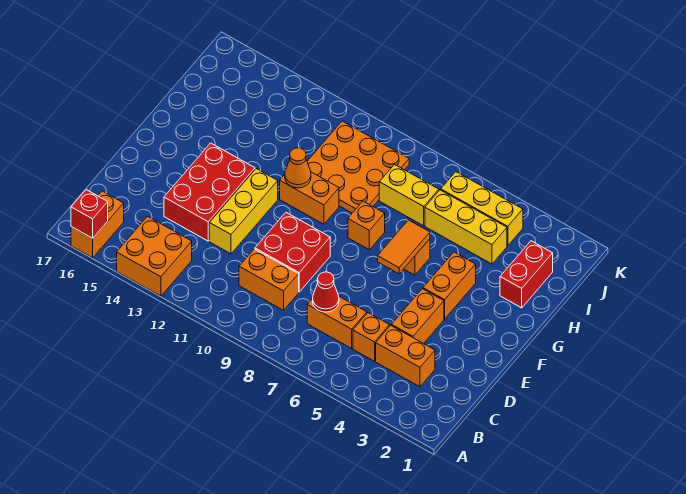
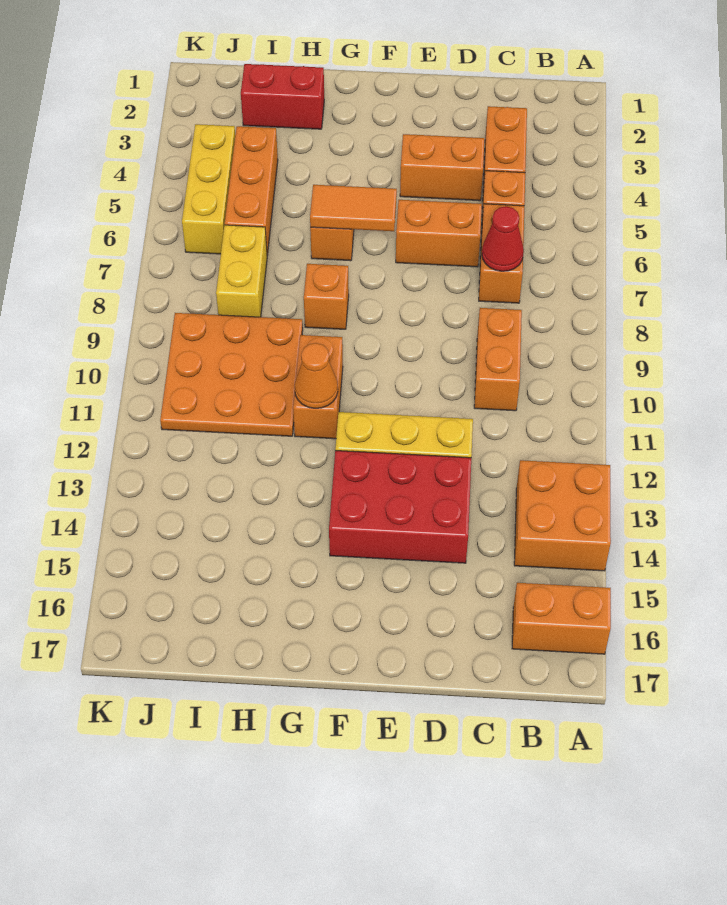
red brick A16 level 2 -> none
red brick D9:E10 level 1 -> none
orange brick F4:G4 level 1 -> orange brick D6:E6 level 1
yellow brick I4:I6 level 1 -> orange brick I4:I6 level 1

